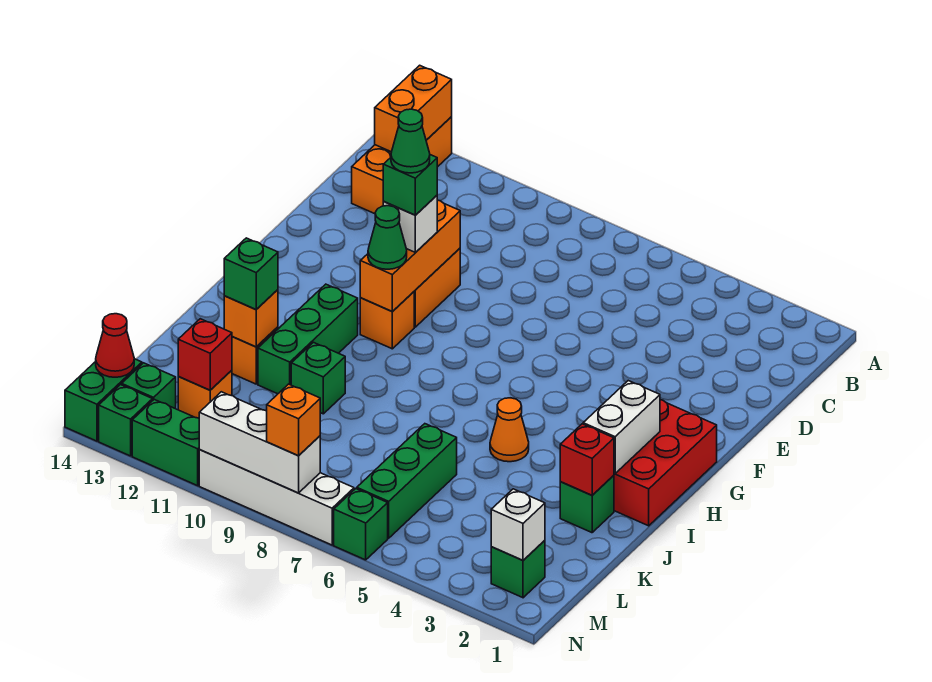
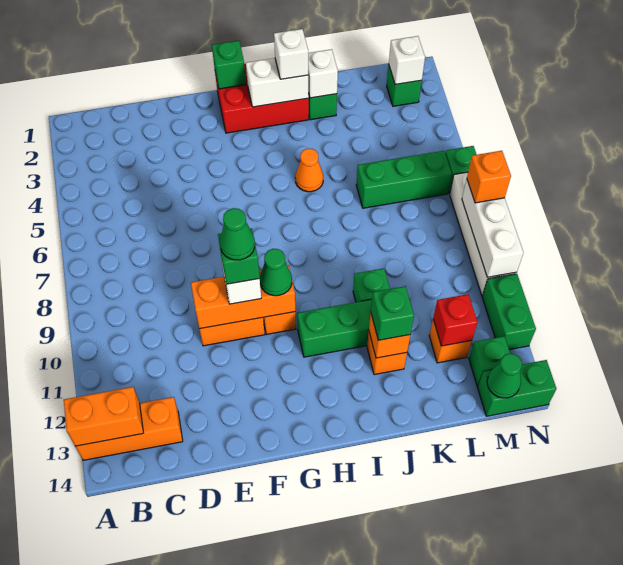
none -> white brick I2 level 3
red brick J2 level 2 -> white brick J2 level 2
red cone M14 level 2 -> green cone M14 level 2
green brick N13 level 1 -> green brick G1 level 2

